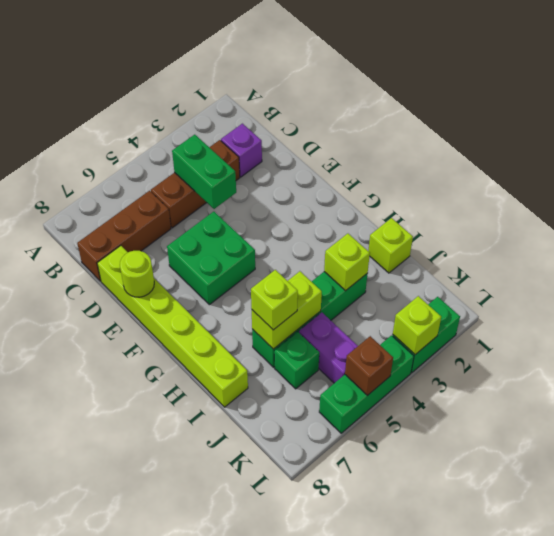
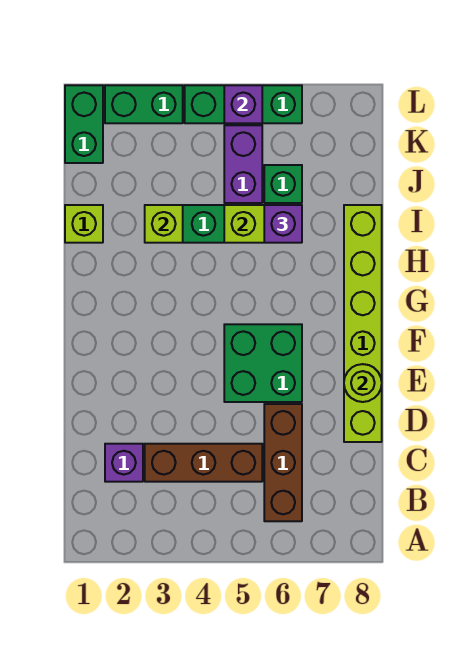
green brick C4:D4 level 2 -> green brick K1:L1 level 1
brown brick C6:C8 level 1 -> brown brick B6:D6 level 1
lime brick I6 level 3 -> purple brick I6 level 3
lime brick L3 level 2 -> none
brown brick L5 level 2 -> purple brick L5 level 2

